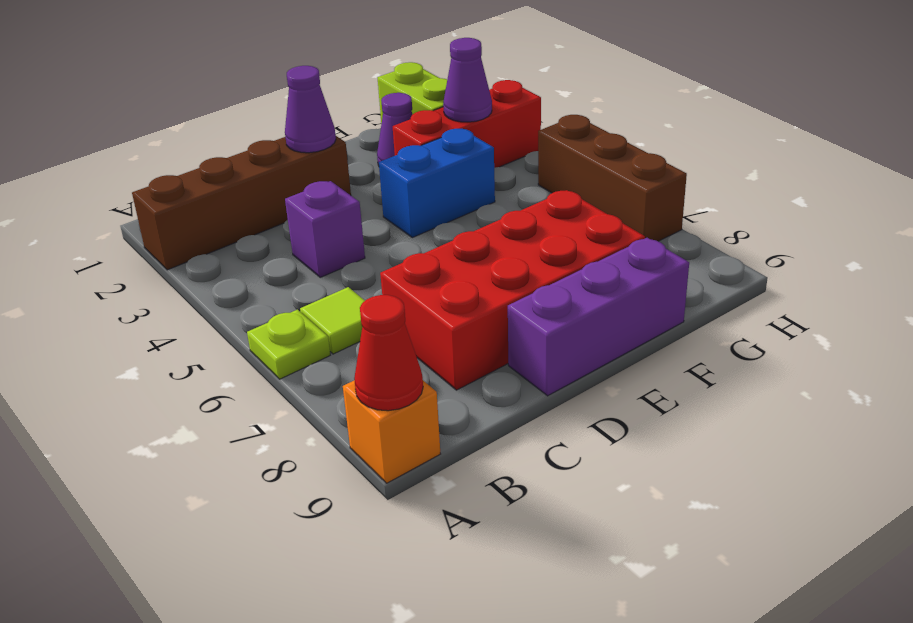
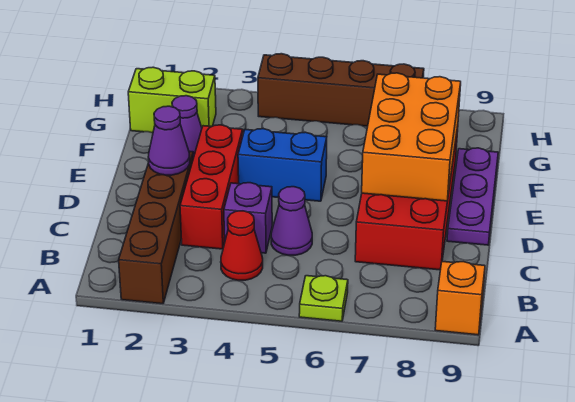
red cone A9 level 2 -> red cone B4 level 1
lime tile B6 level 1 -> none
none -> orange brick D7:F8 level 2
purple brick D9:F9 level 1 -> purple plate D9:F9 level 1
blue brick E4:F4 level 1 -> blue brick E4:E5 level 1
red brick F3:H3 level 1 -> red brick C3:E3 level 1
purple cone G3 level 2 -> purple cone C5 level 1
brown brick H5:H7 level 1 -> brown brick H4:H7 level 1

